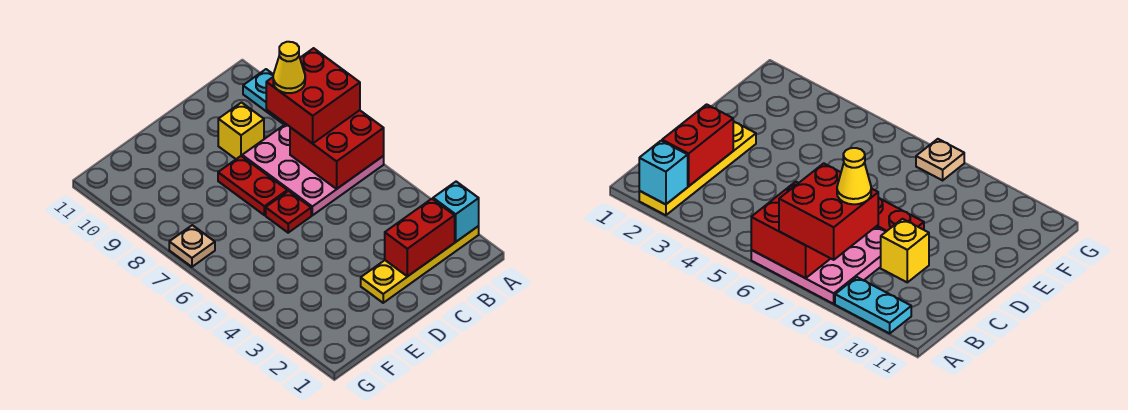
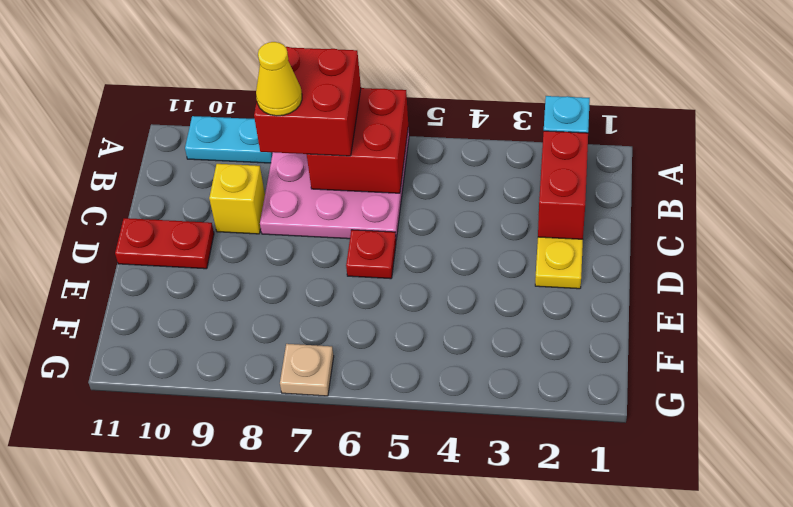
red plate D7:D8 level 1 -> red plate D10:D11 level 1

